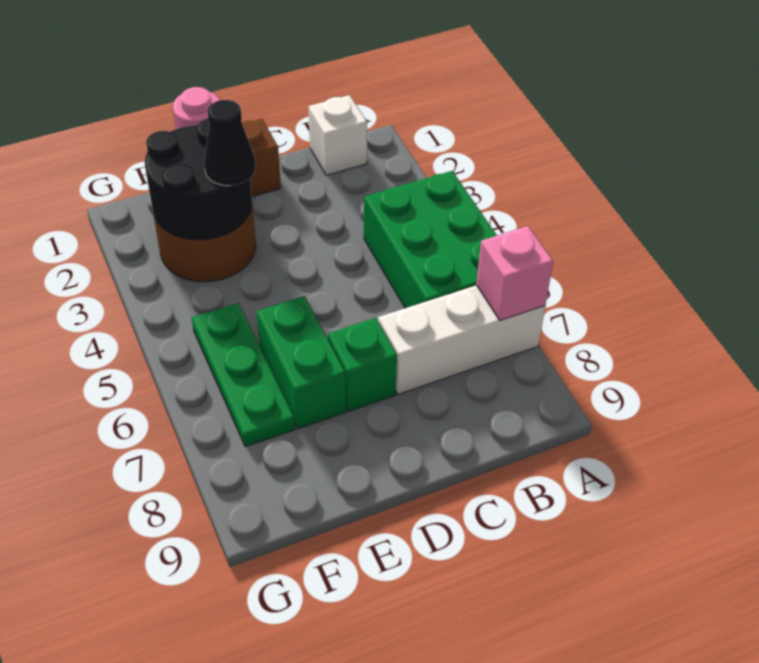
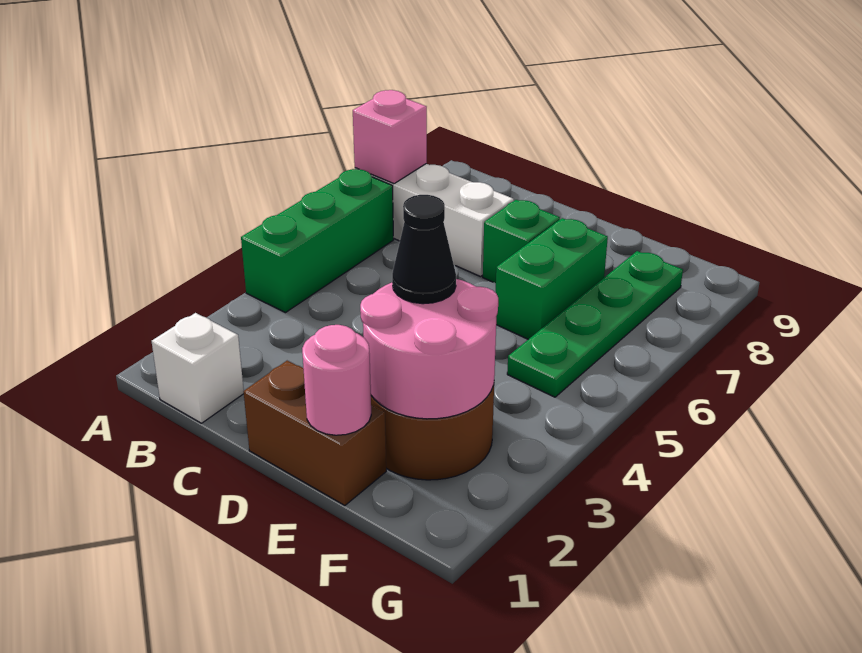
green brick A4:B6 level 1 -> green brick A4:A6 level 1
black round brick E2:F3 level 2 -> pink round brick E2:F3 level 2
green plate F5:F7 level 1 -> green plate F5:F8 level 1

